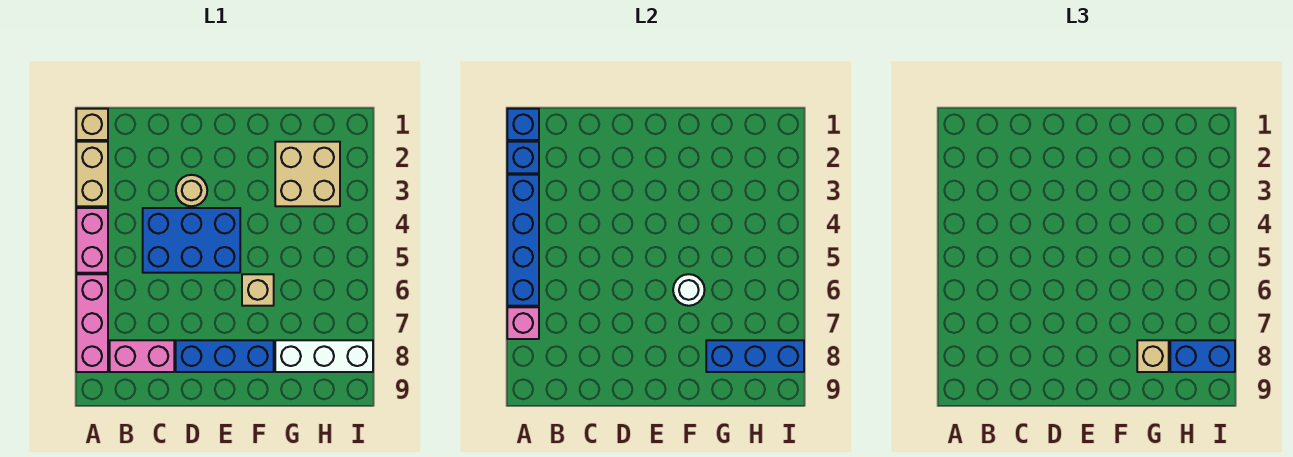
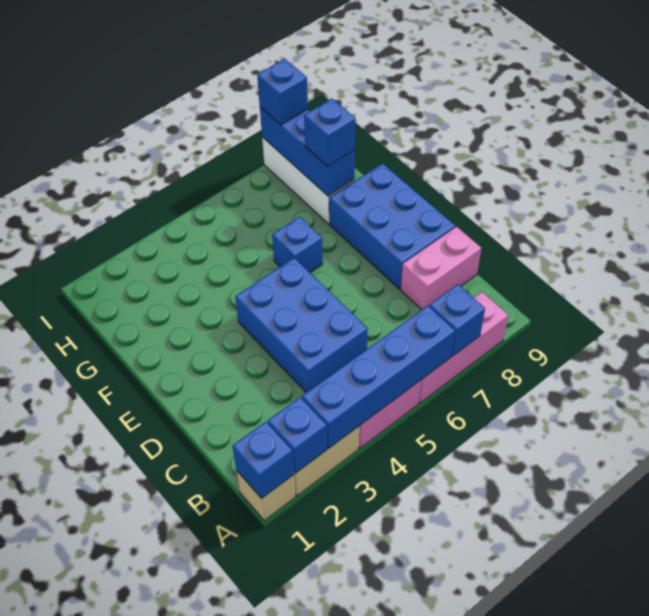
pink brick A7 level 2 -> blue brick A7 level 2
pink brick B8:C8 level 1 -> pink brick C8:C9 level 1
tan round brick D3 level 1 -> none
blue brick D8:F8 level 1 -> blue brick D8:F9 level 1
tan brick F6 level 1 -> blue brick F6 level 1
white round brick F6 level 2 -> none
tan brick G2:H3 level 1 -> none
tan brick G8 level 3 -> blue brick G8 level 3
blue brick H8:I8 level 3 -> blue brick I8 level 3

